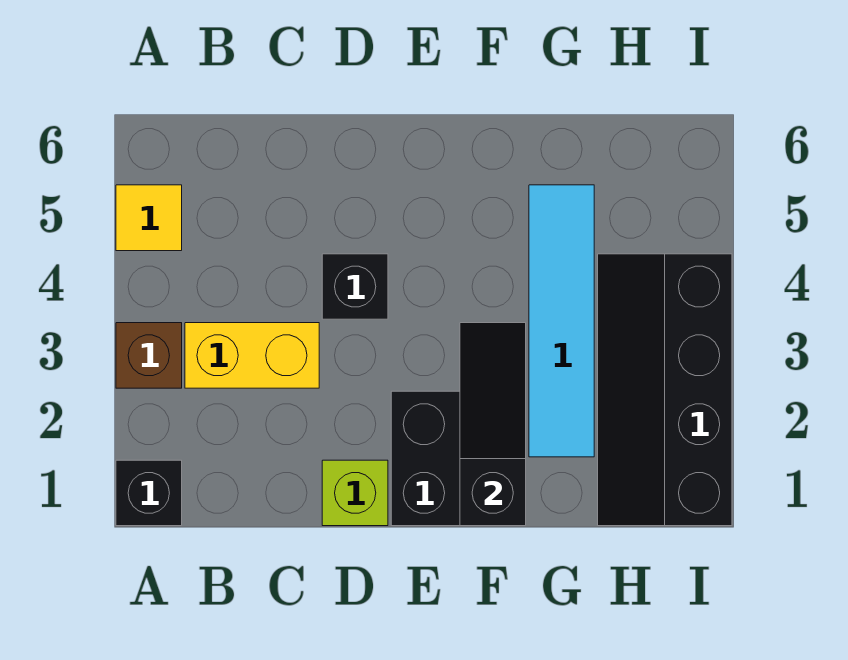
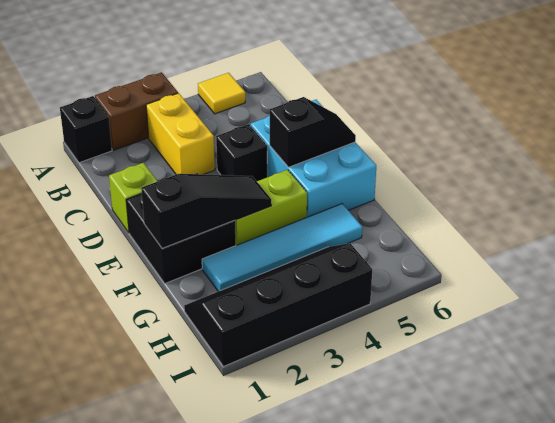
brown brick A3 level 1 -> brown brick A2:A3 level 1
none -> cyan brick D5:F6 level 1
none -> black slope E5:E6 level 2 top 5
none -> lime brick F3:F4 level 1

